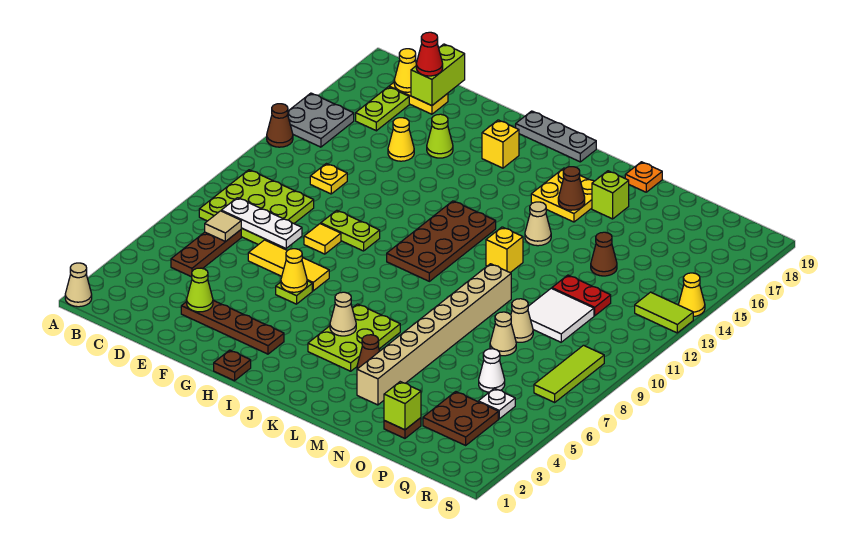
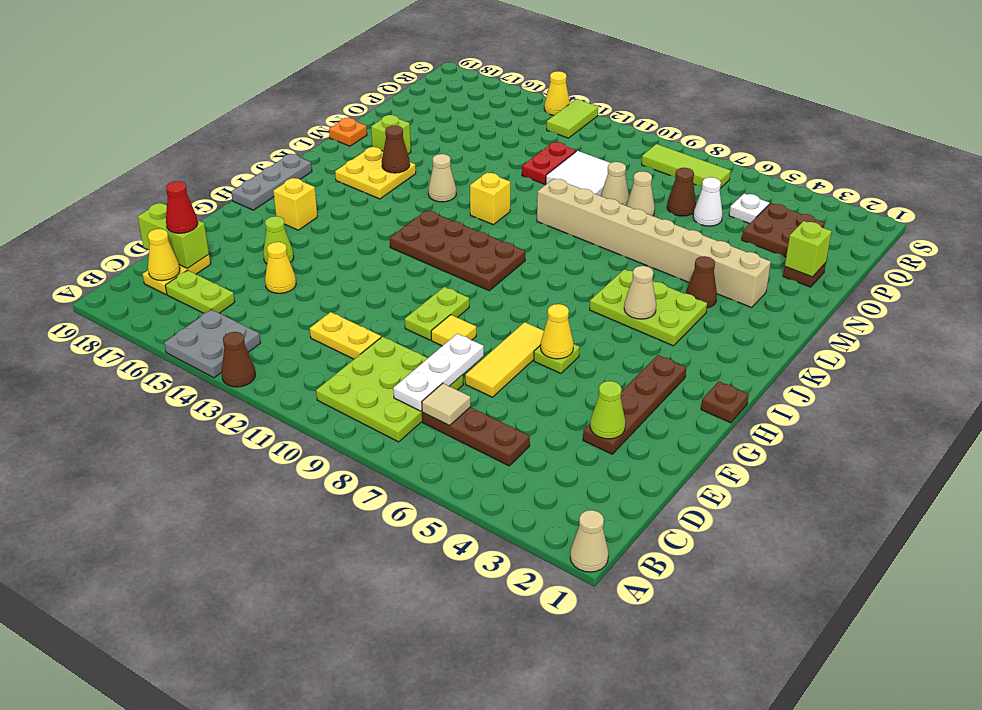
yellow plate D12 level 1 -> yellow plate D11:D12 level 1
brown cone O14 level 1 -> brown cone P7 level 1

